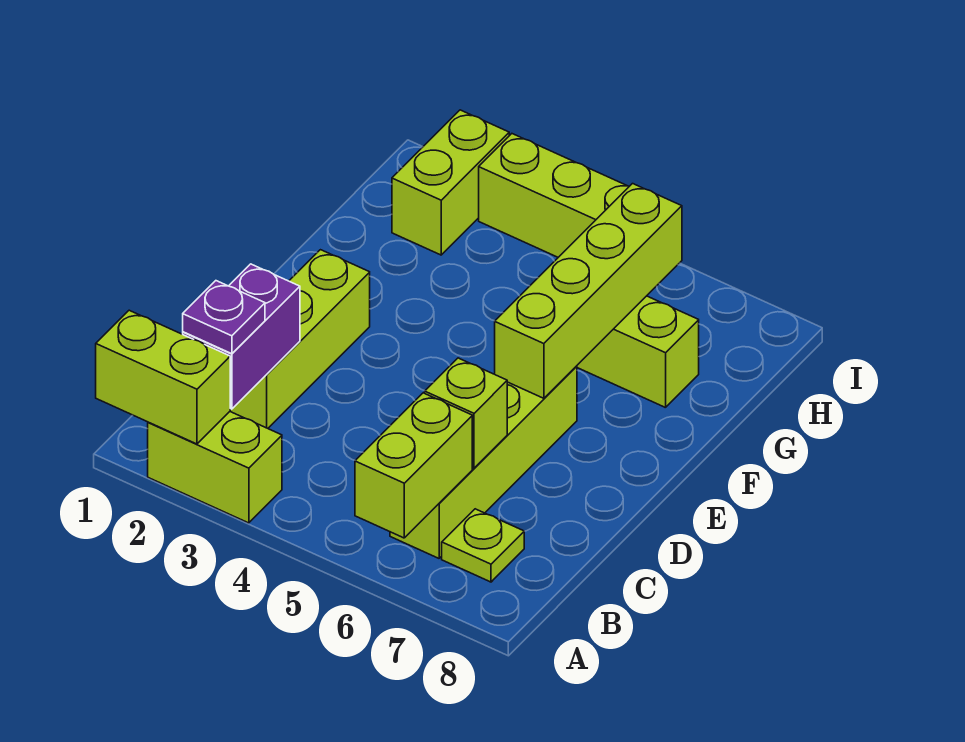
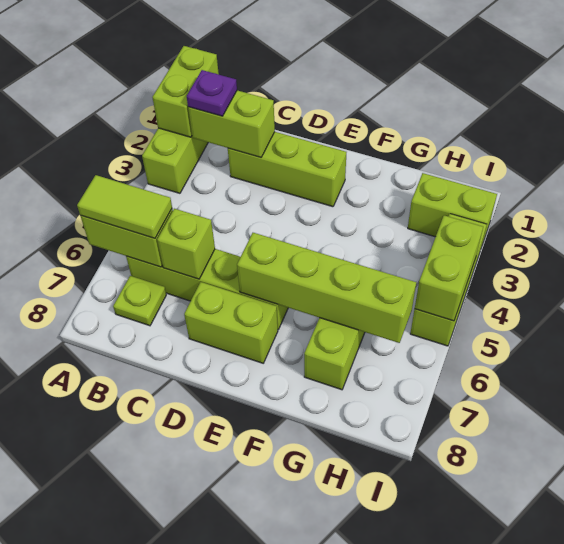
none -> lime tile A6:B6 level 3
purple brick B2:C2 level 2 -> lime brick B2:C2 level 2
none -> lime brick D7:E7 level 1
none -> lime brick I4:I5 level 2

